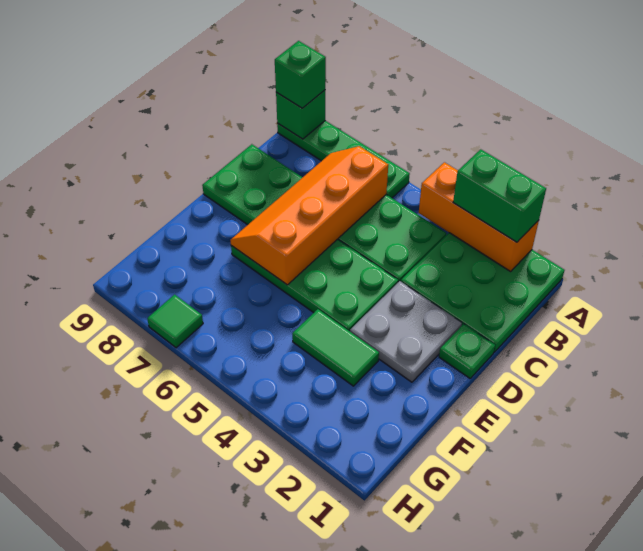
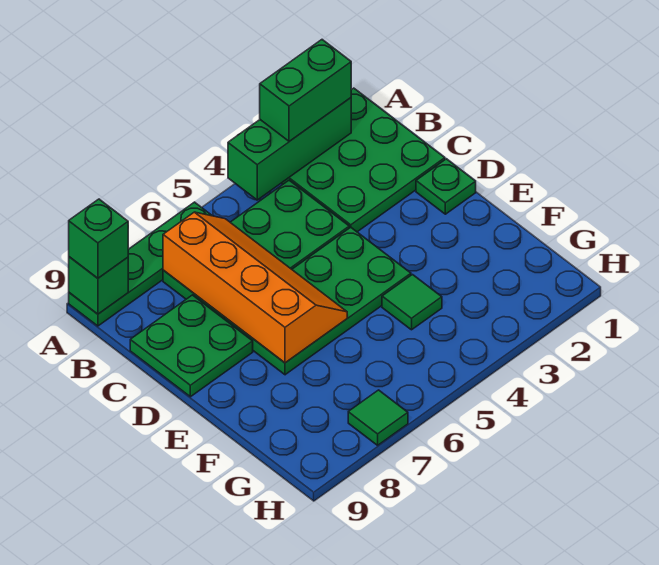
orange brick A2:A4 level 2 -> green brick A2:A4 level 2
orange slope B6:E7 level 2 top 6 -> orange slope B6:E7 level 2 top 7
grey plate D2:E3 level 1 -> none
green tile F3:F4 level 1 -> green tile F4 level 1

